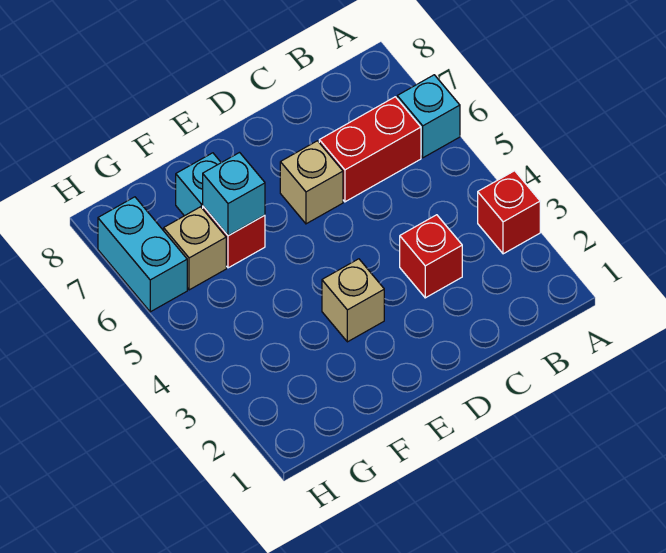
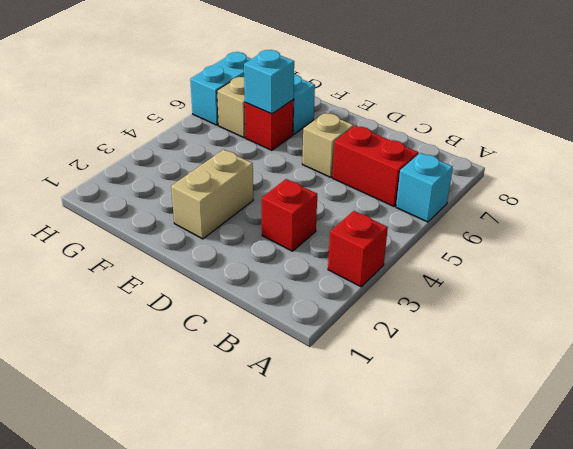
tan brick E3 level 1 -> tan brick E2:E3 level 1

